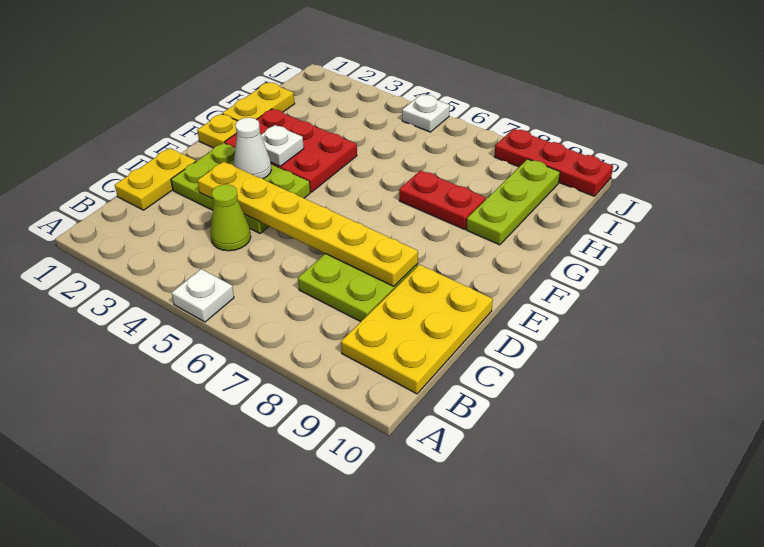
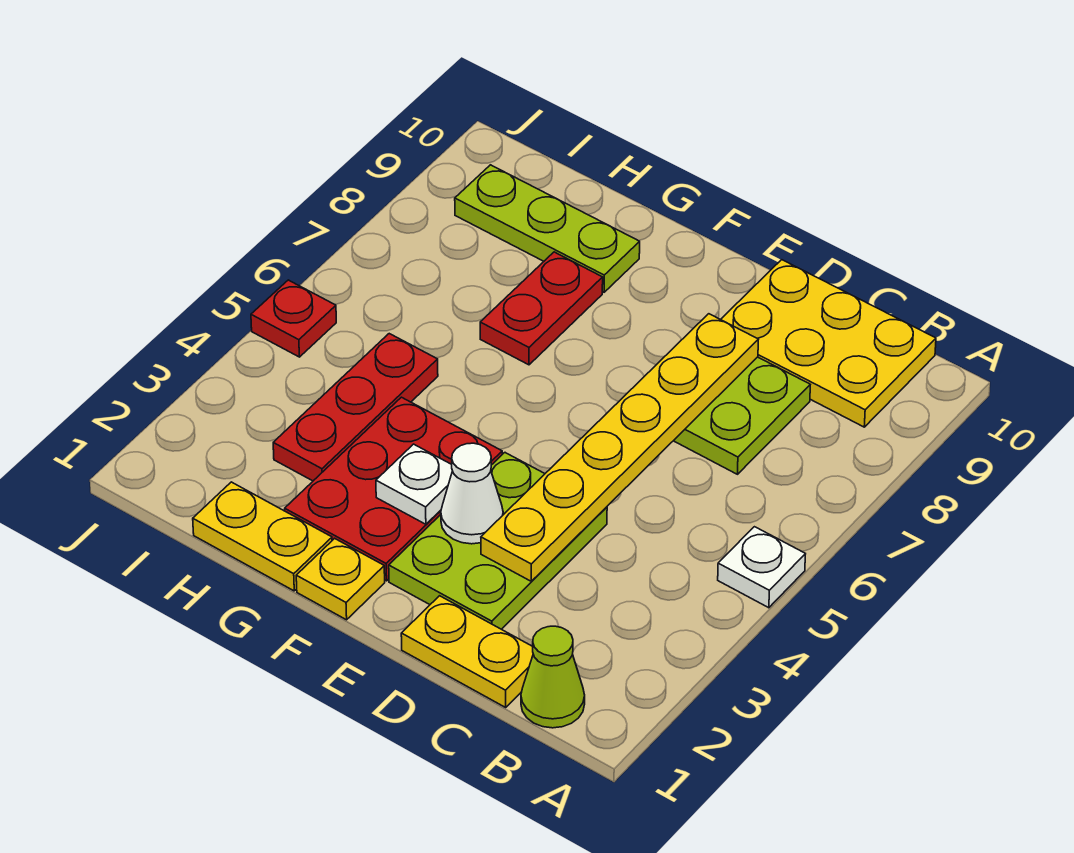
lime cone C4 level 1 -> lime cone B1 level 1
white plate J5 level 1 -> red plate J5 level 1
red plate J8:J10 level 1 -> red plate H3:H5 level 1

